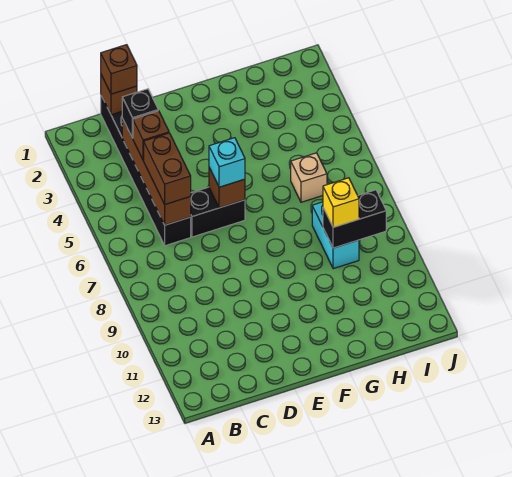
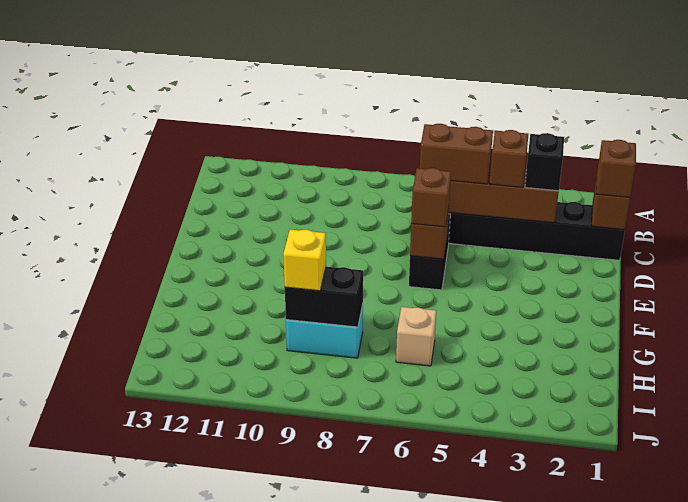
cyan brick E6 level 3 -> brown brick E6 level 3
black brick H9:I9 level 2 -> black brick H8:H9 level 2

